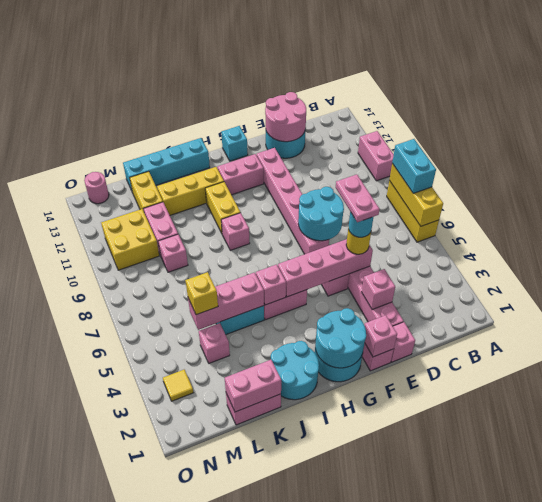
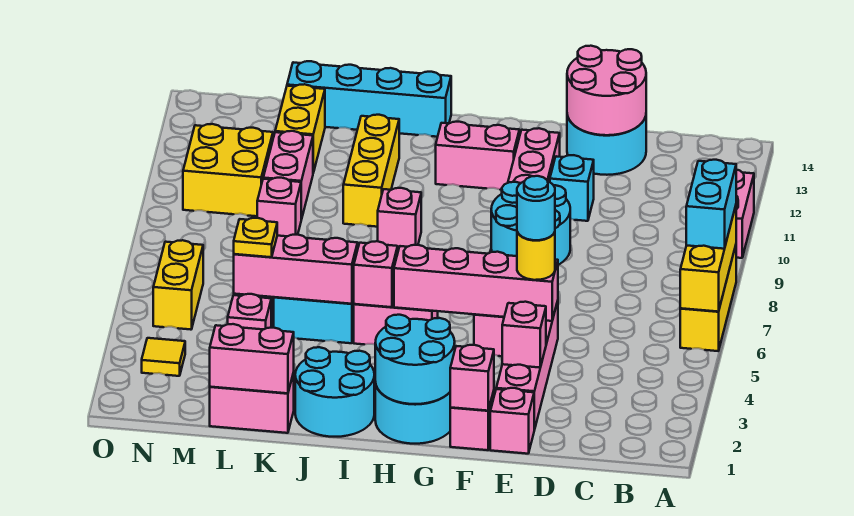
pink plate E5:E6 level 5 -> none
cyan brick G14 level 1 -> cyan brick E11 level 1
yellow brick I10:I11 level 1 -> yellow brick N5:N6 level 1
yellow brick I12:K12 level 1 -> yellow brick J10:J12 level 1
yellow brick L5 level 3 -> yellow plate L5 level 3
pink round brick N14 level 1 -> none

